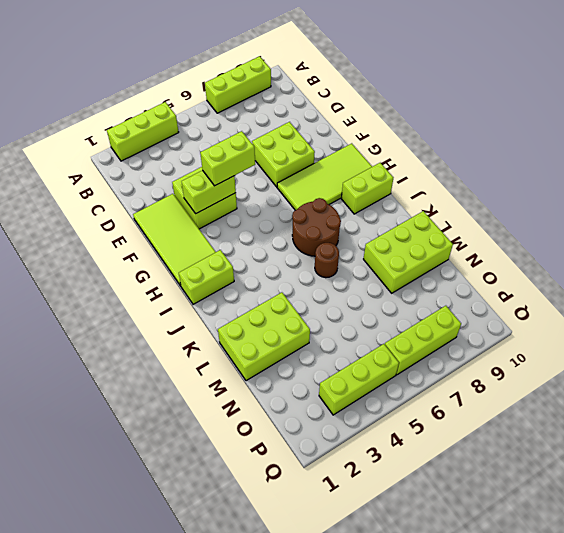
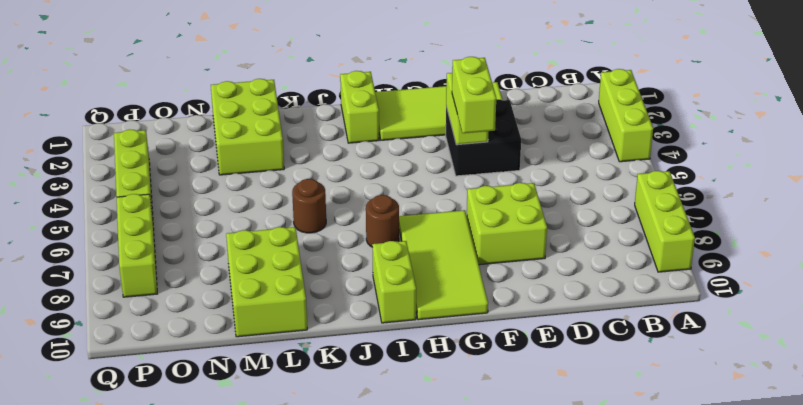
lime brick E3:F4 level 1 -> black brick E3:F4 level 1
brown round brick I6:J7 level 1 -> brown round brick I7 level 1

